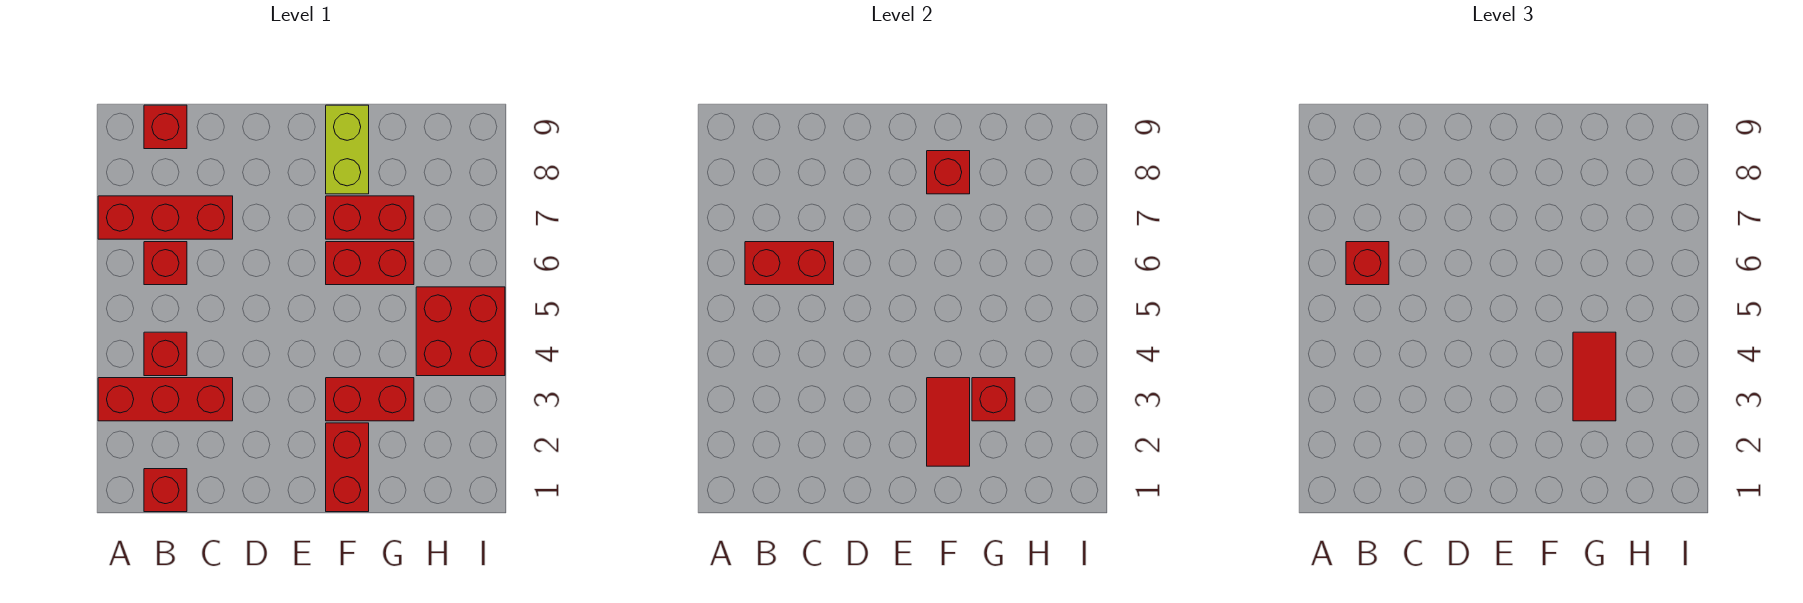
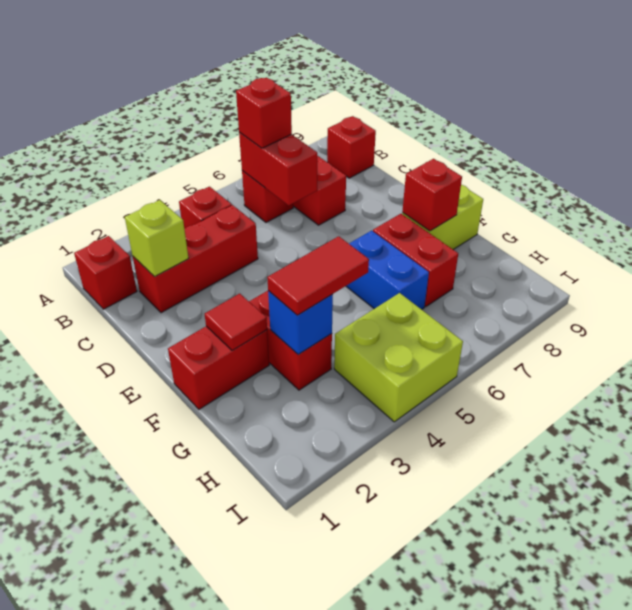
red brick A3:C3 level 1 -> red brick C2:C4 level 1
none -> lime brick C2 level 2
red tile F2:F3 level 2 -> red tile F2 level 2
red brick F6:G6 level 1 -> blue brick F6:G6 level 1
red brick G3 level 2 -> blue brick G3 level 2
red brick H4:I5 level 1 -> lime brick H4:I5 level 1

